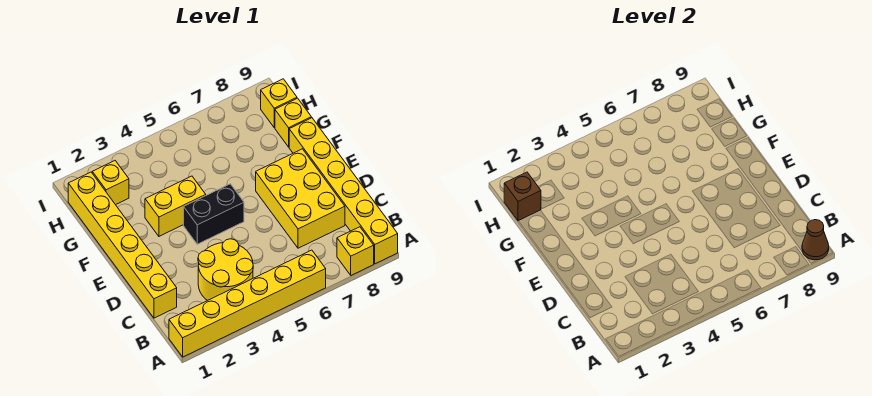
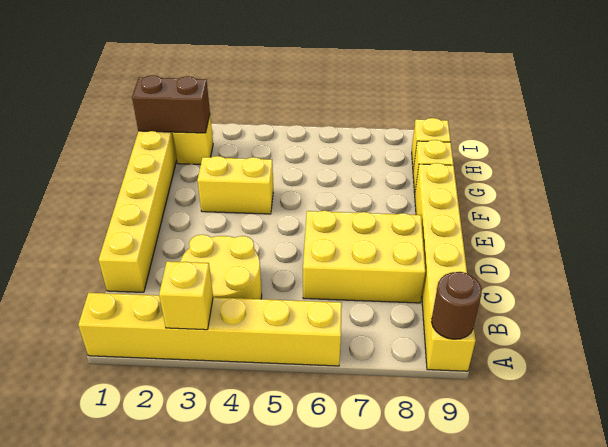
yellow brick A8 level 1 -> yellow brick A3 level 2
brown cone A9 level 2 -> brown round brick A9 level 2
yellow brick C7:E8 level 1 -> yellow brick C6:D8 level 1
black brick E4:E5 level 1 -> none
brown brick H1 level 2 -> brown brick H1:H2 level 2

